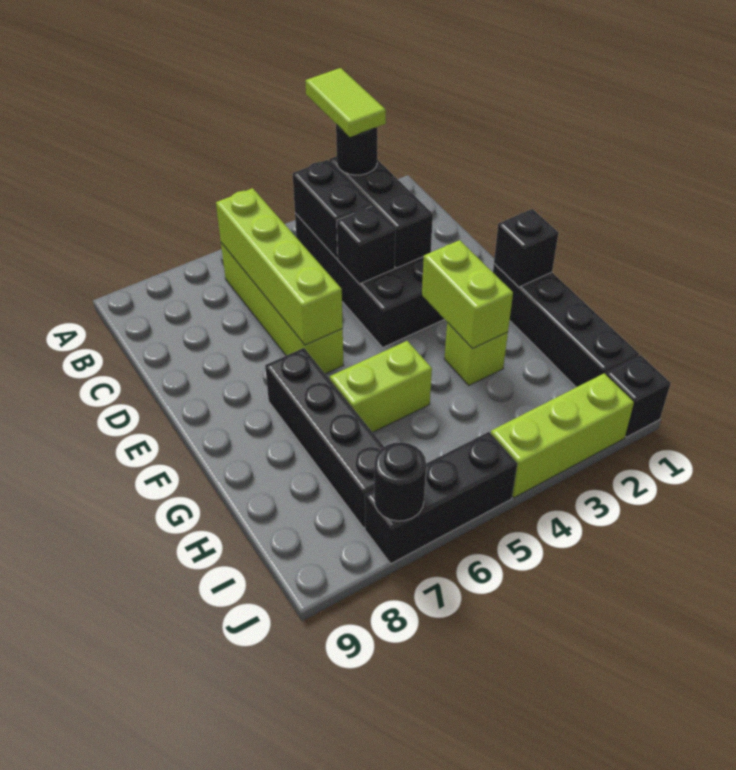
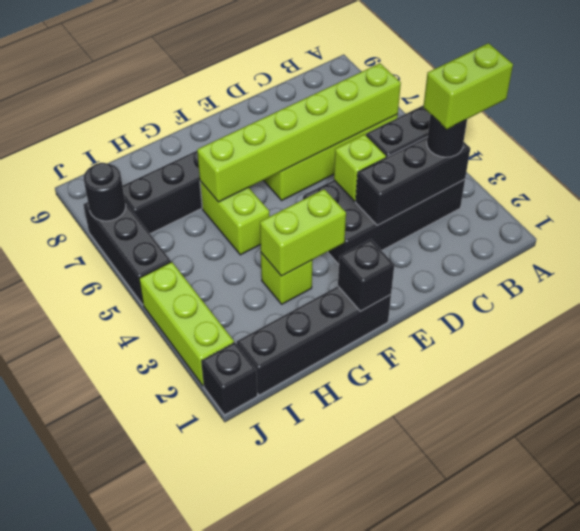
lime tile A3:B3 level 4 -> lime brick A3:B3 level 4
lime brick B6:E6 level 2 -> lime brick B6:G6 level 2
black brick D4 level 2 -> lime brick D4 level 2

